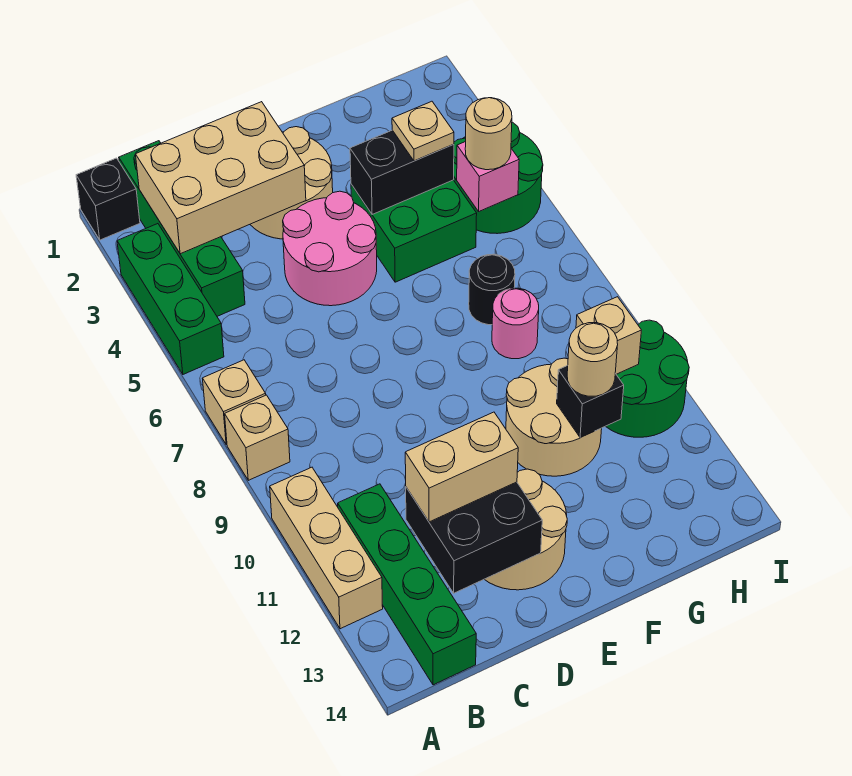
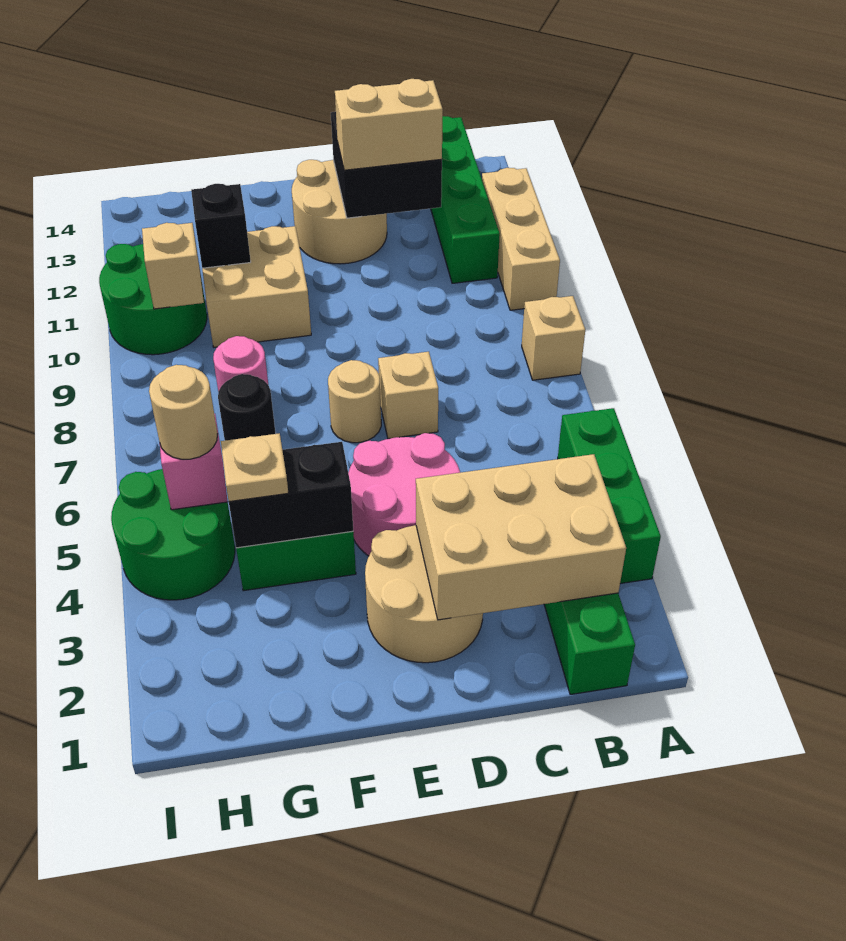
black brick A1 level 1 -> none
tan brick A7 level 1 -> tan brick D7 level 1
tan round brick F10:G11 level 1 -> tan brick F10:G11 level 1
tan round brick G11 level 3 -> tan round brick E7 level 1

